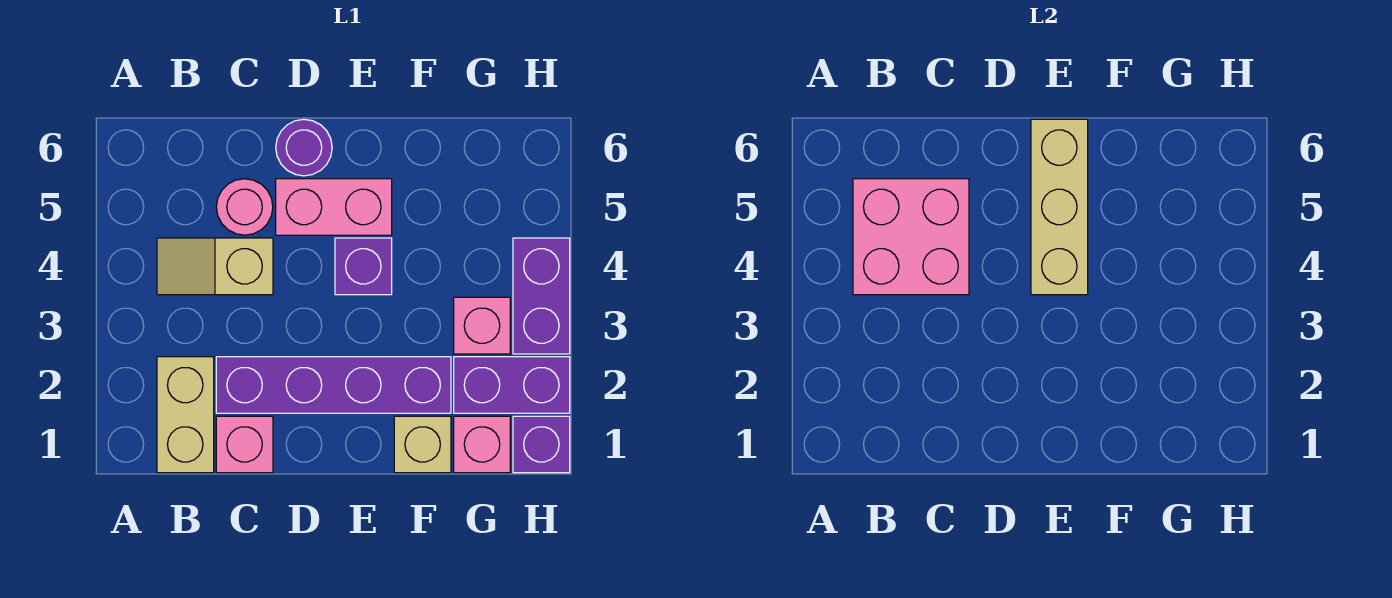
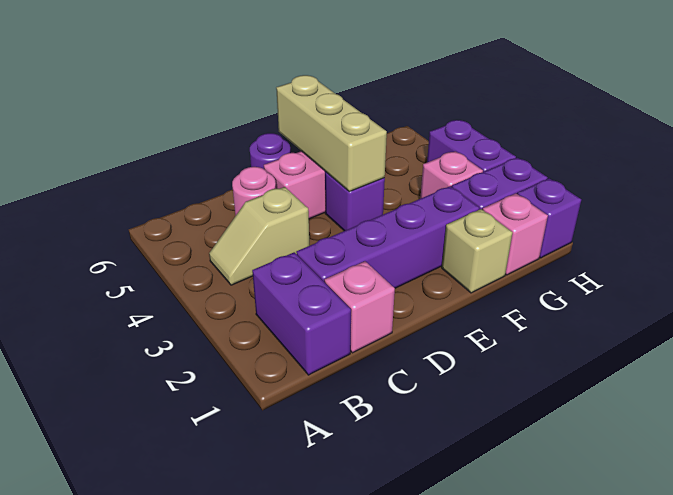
tan brick B1:B2 level 1 -> purple brick B1:B2 level 1
pink brick B4:C5 level 2 -> none

